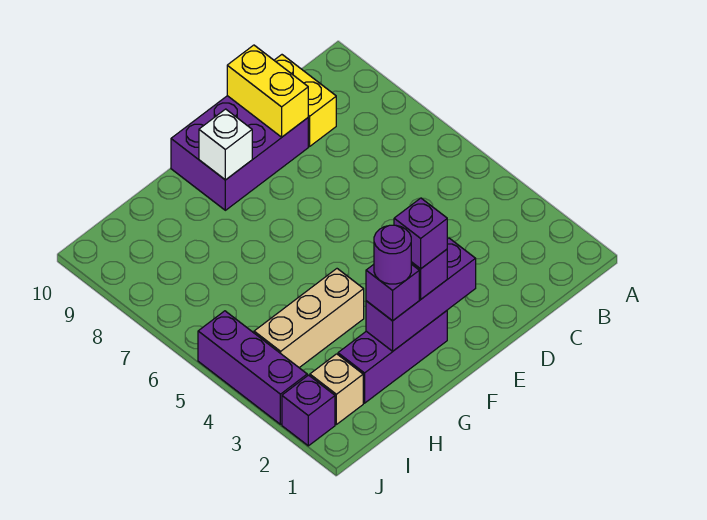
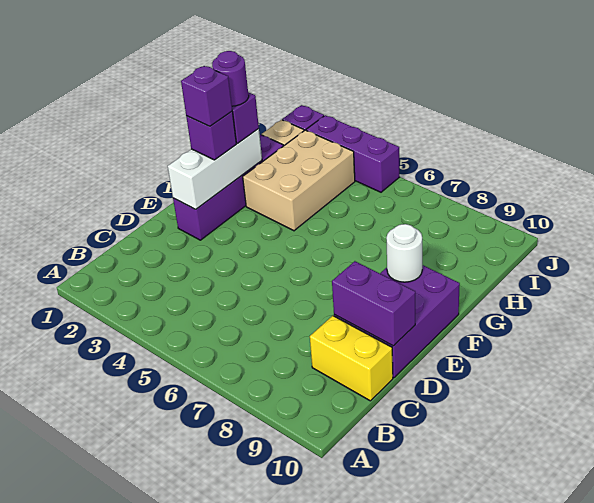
yellow brick D9:D10 level 2 -> purple brick D9:D10 level 2
purple brick E2:G2 level 2 -> white brick E2:G2 level 2
purple brick F2:H2 level 1 -> purple brick E2:H2 level 1
white brick F9 level 2 -> white round brick F9 level 2
tan brick G4:I4 level 1 -> tan brick G3:I4 level 1

